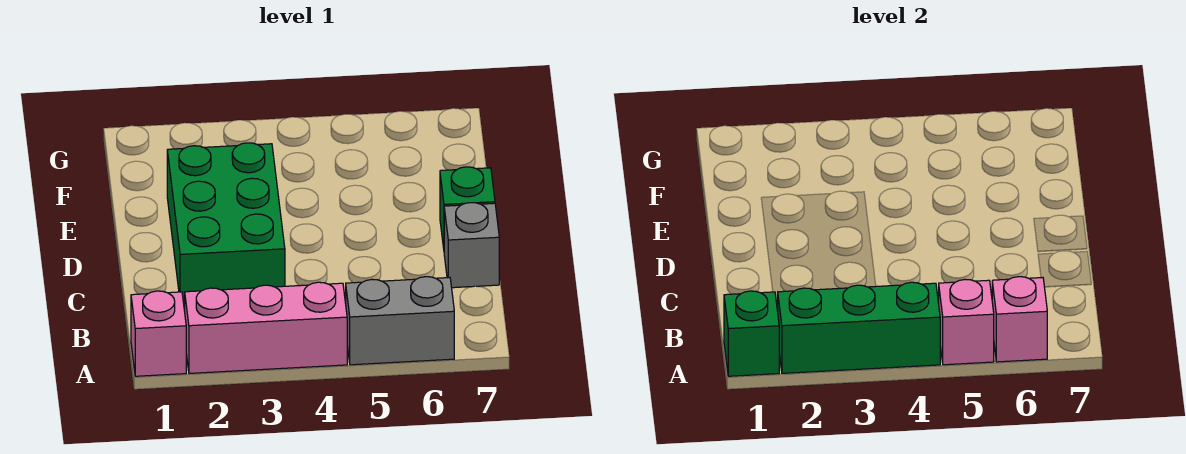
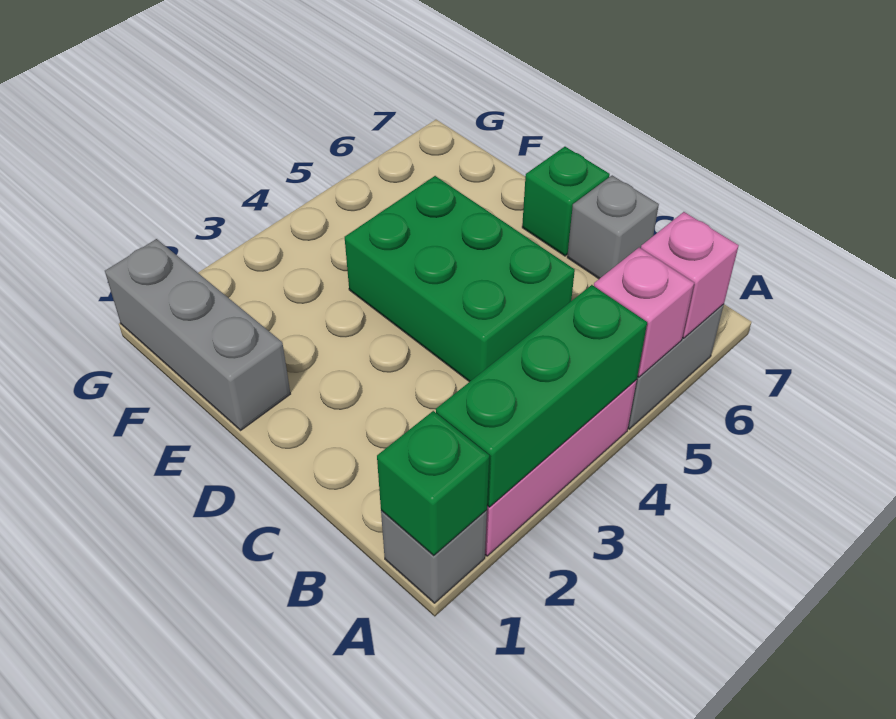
pink brick A1 level 1 -> grey brick A1 level 1
green brick C2:E3 level 1 -> green brick C4:E5 level 1
none -> grey brick E1:G1 level 1

